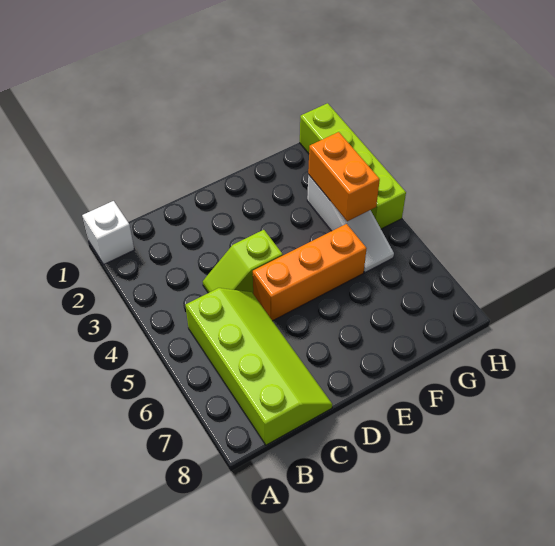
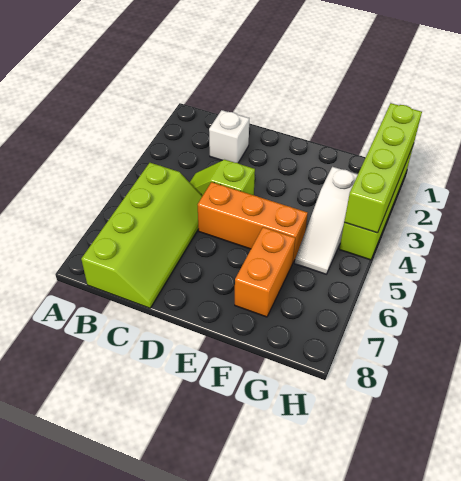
white brick A1 level 1 -> white brick C2 level 1
orange brick G3:G4 level 2 -> orange brick F6:F7 level 1
none -> lime brick H1:H4 level 2

